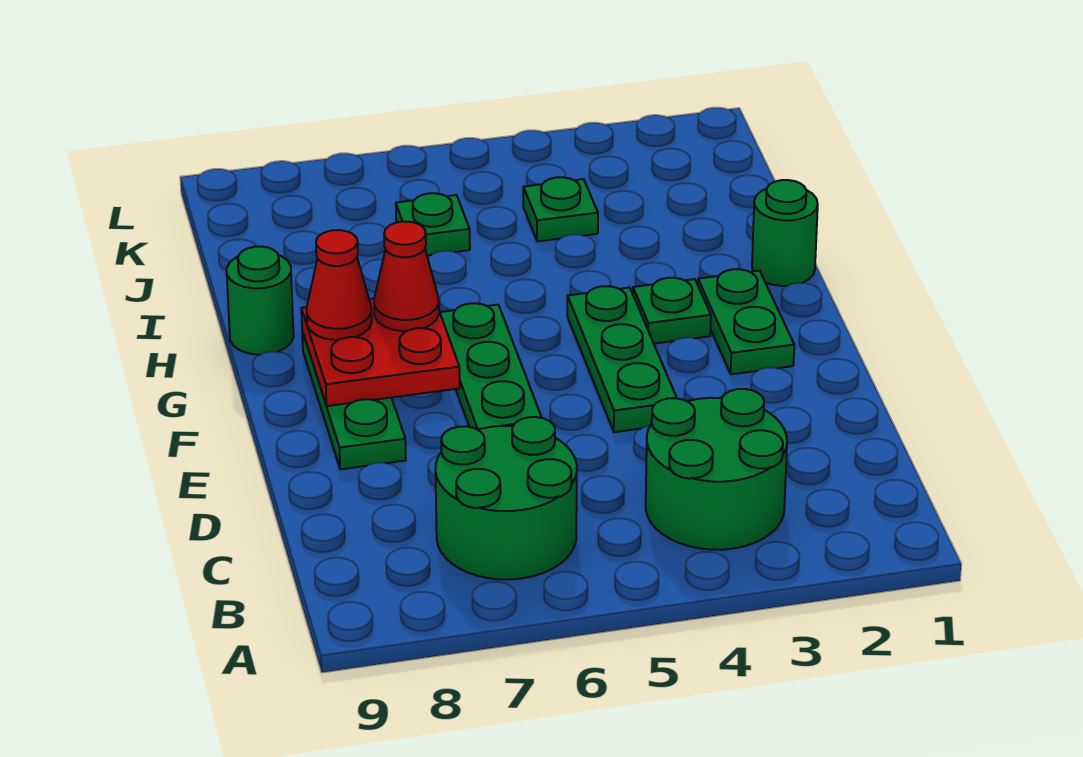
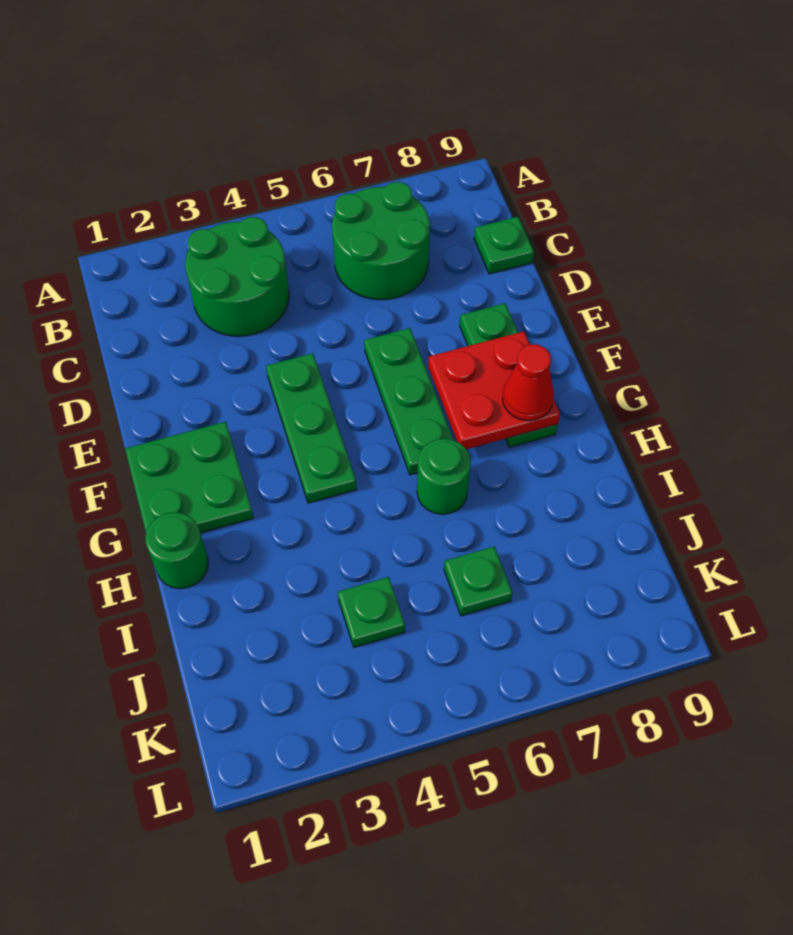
green plate F2:G2 level 1 -> green plate F1:G2 level 1
green plate G3 level 1 -> green plate C9 level 1
red cone G7 level 3 -> none
green round brick H9 level 1 -> green round brick H6 level 1

